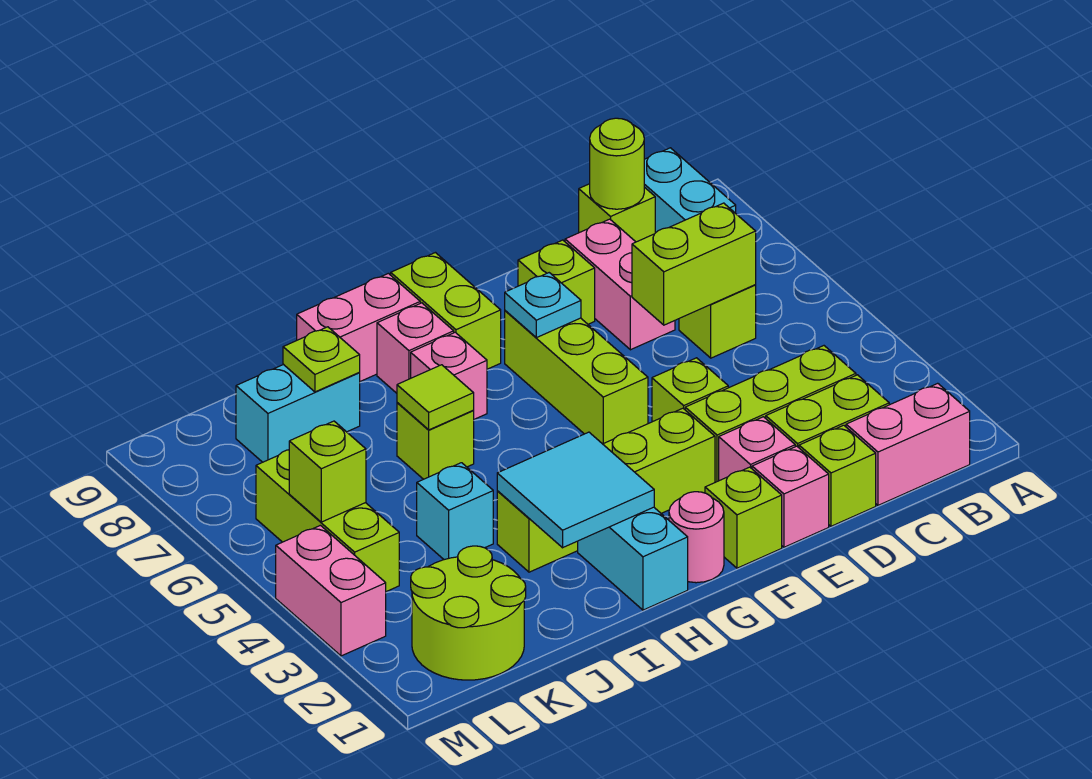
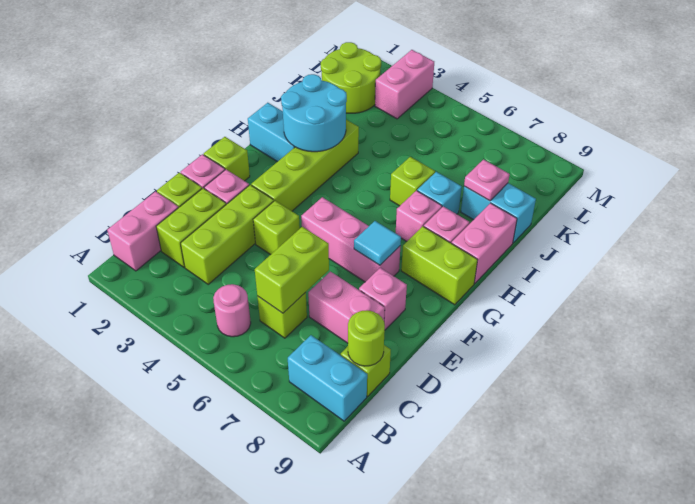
lime brick E8 level 1 -> pink brick E8 level 1
lime brick F5:F7 level 1 -> pink brick F5:F7 level 1
cyan plate F7 level 2 -> cyan tile F7 level 2
pink round brick G1 level 1 -> pink round brick B5 level 1
cyan tile H2:I3 level 2 -> cyan round brick H2:I3 level 2
lime tile I6 level 2 -> none
cyan brick J4 level 1 -> cyan brick I7 level 1
cyan brick J8:K8 level 1 -> cyan brick J8:J9 level 1
lime plate J8 level 2 -> pink plate J8 level 2
lime brick L4:L6 level 1 -> none
lime brick L5 level 2 -> none
pink brick M3:M4 level 1 -> pink brick L3:M3 level 1

